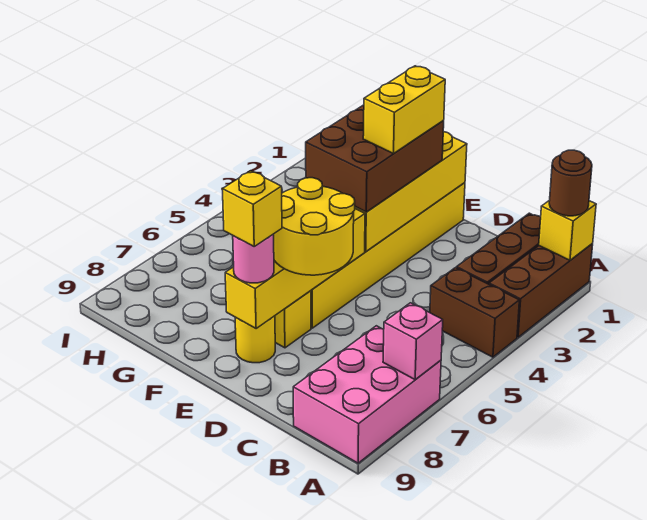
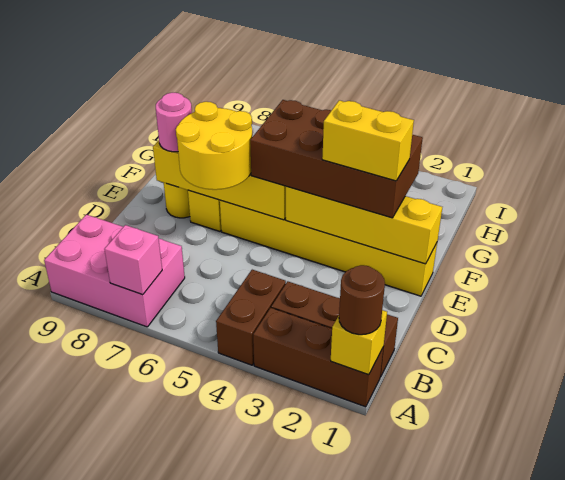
brown brick E2:F4 level 3 -> brown brick E2:F5 level 3
yellow brick E8 level 4 -> none

